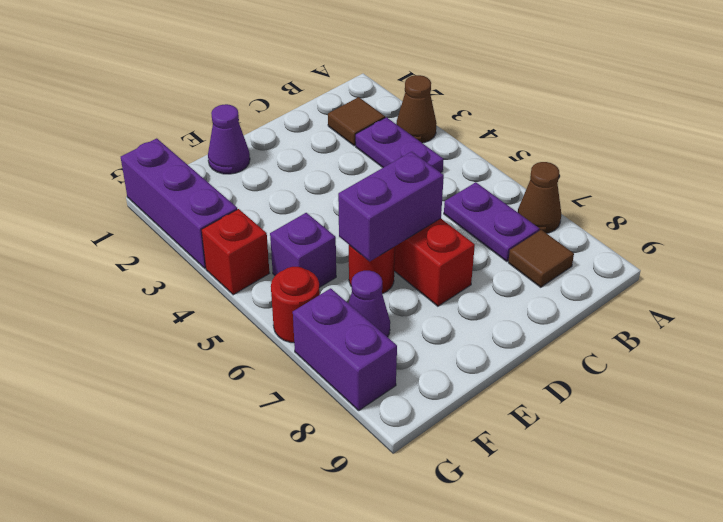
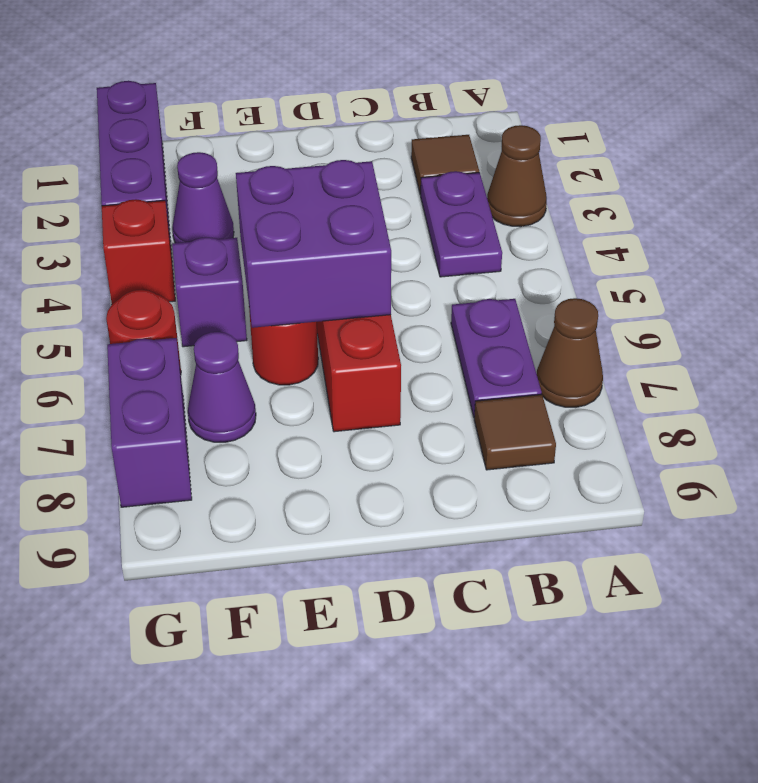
purple brick D6:E6 level 2 -> purple brick D5:E6 level 2
purple cone E1 level 1 -> purple cone F3 level 1

